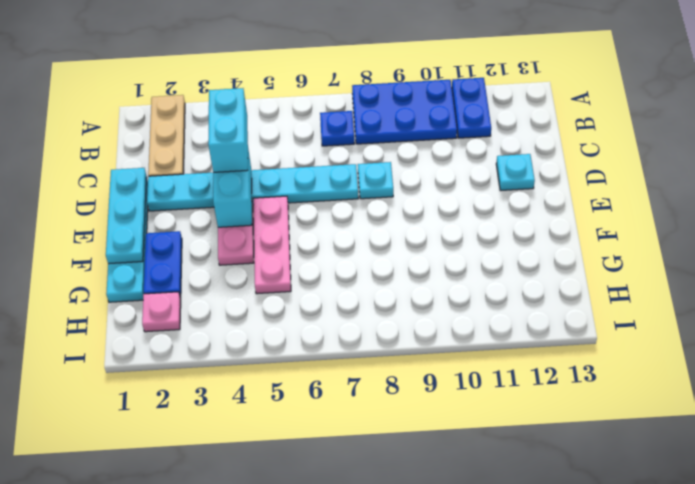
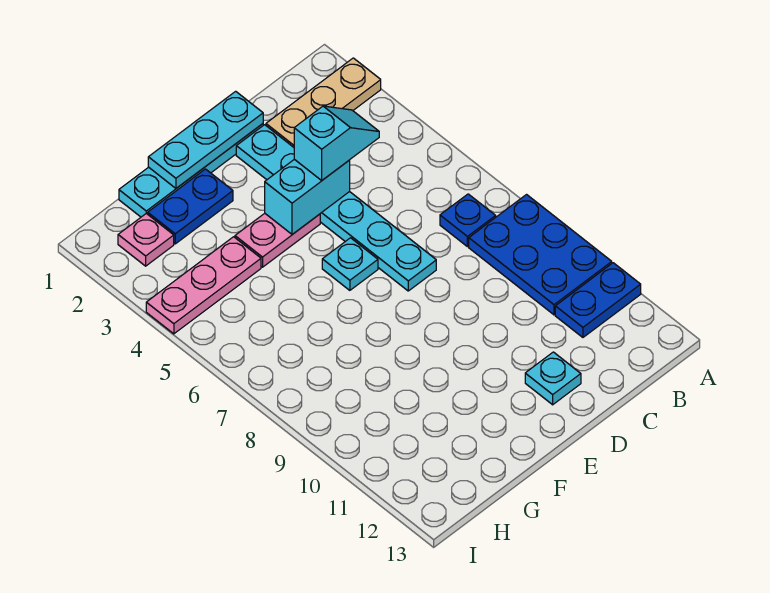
cyan brick C4:D4 level 3 -> cyan slope C4:D4 level 3 top D
cyan plate D8 level 1 -> cyan plate E6 level 1
pink plate E5:G5 level 1 -> pink plate G4:I4 level 1

